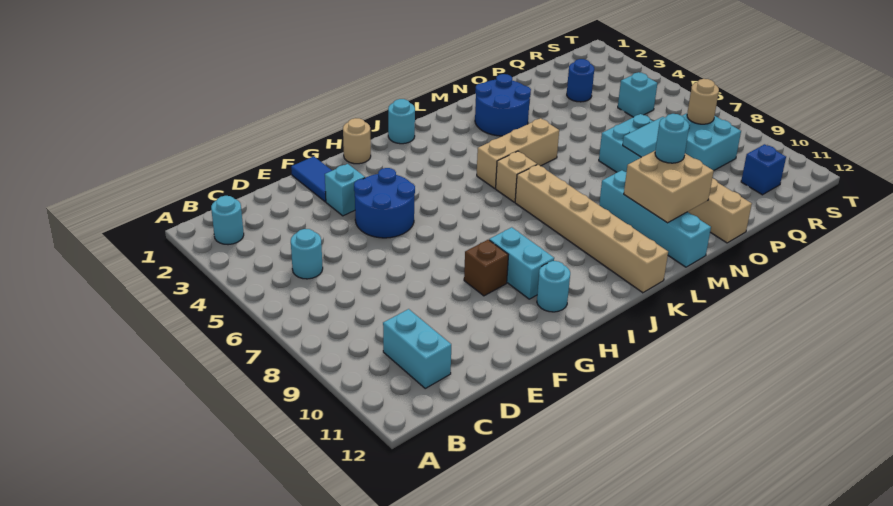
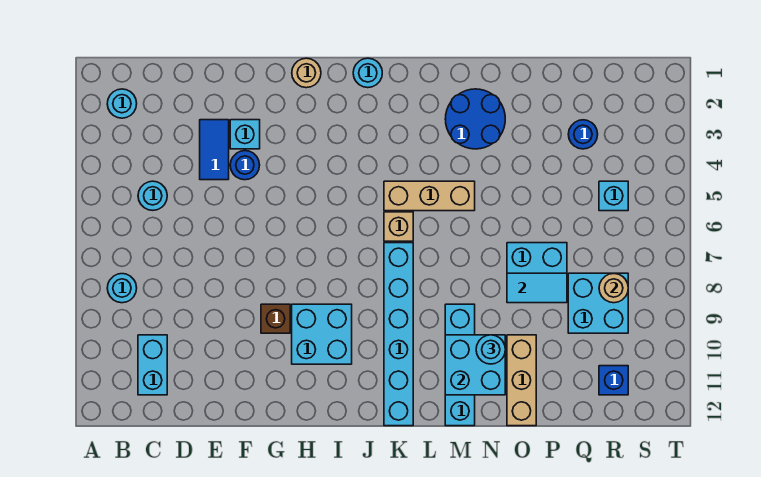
blue tile F1:F2 level 1 -> blue tile E3:E4 level 1
blue round brick F4:G5 level 1 -> blue round brick F4 level 1
cyan brick H9:H10 level 1 -> cyan brick H9:I10 level 1
cyan round brick H11 level 1 -> cyan round brick B8 level 1
tan brick K7:K12 level 1 -> cyan brick K7:K12 level 1
tan brick M10:N11 level 2 -> cyan brick M10:N11 level 2

